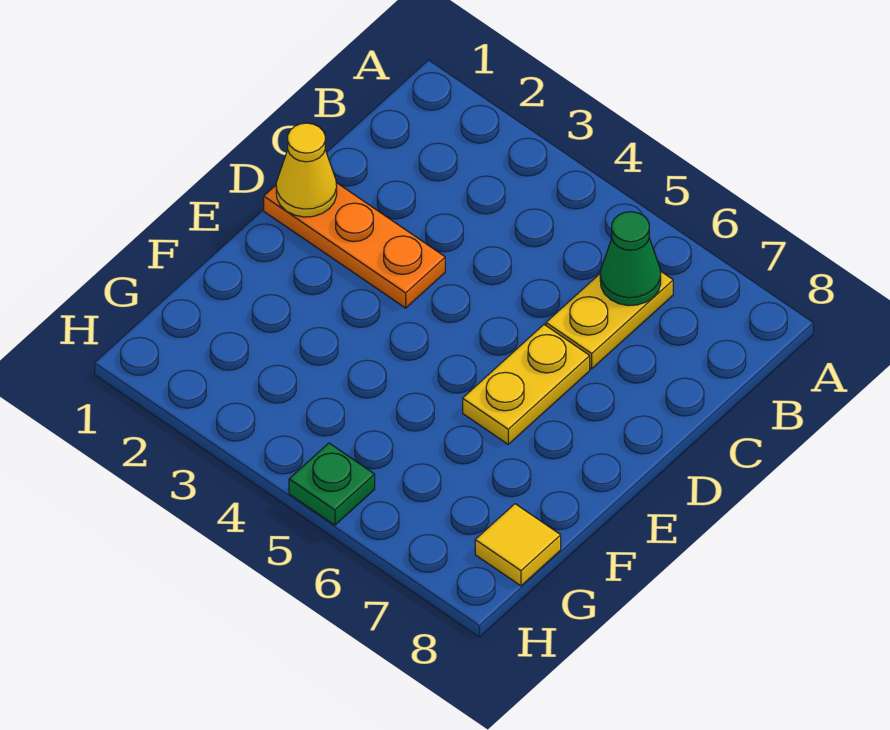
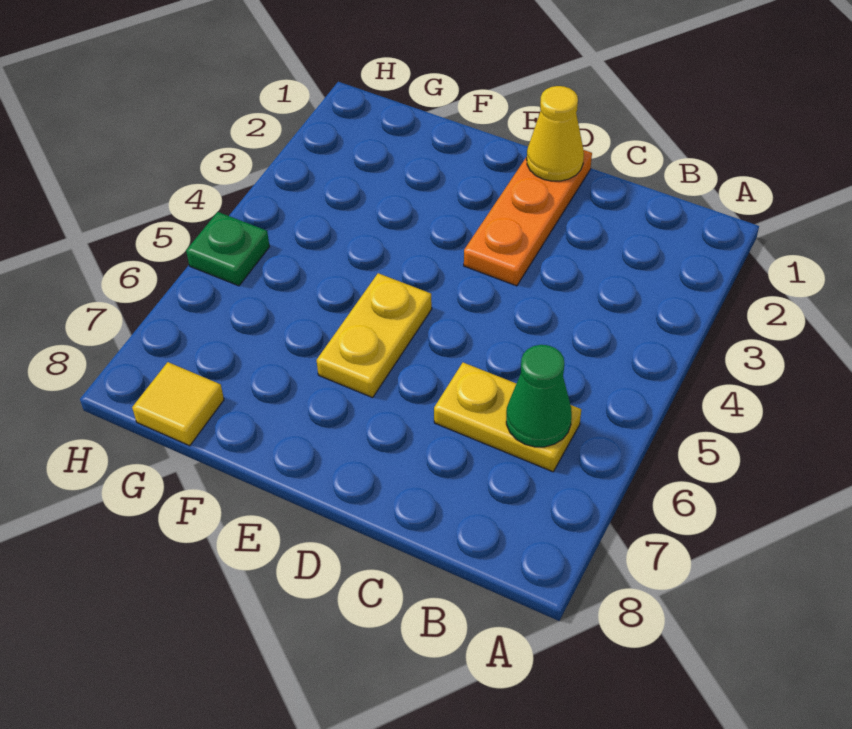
yellow plate D6:E6 level 1 -> yellow plate E5:E6 level 1

